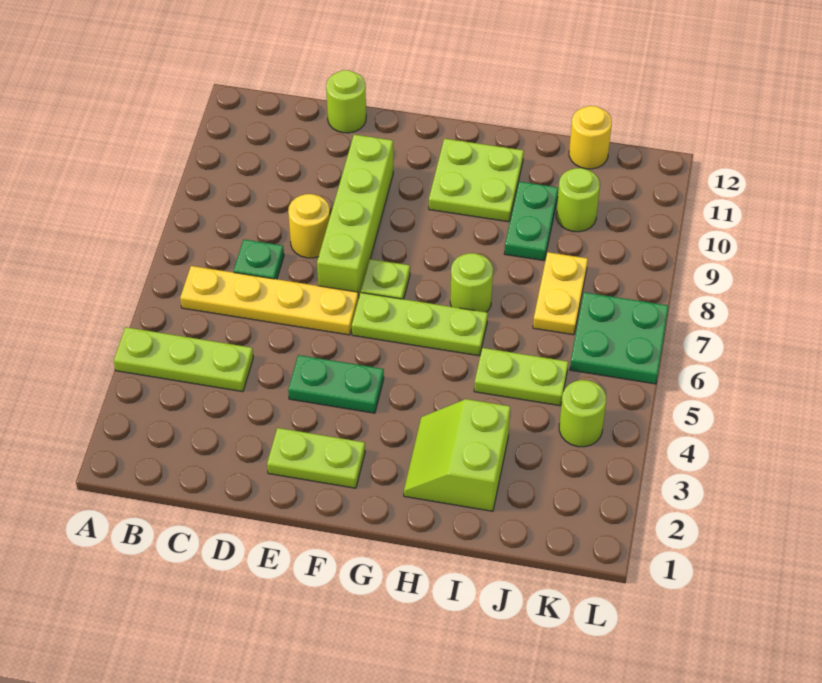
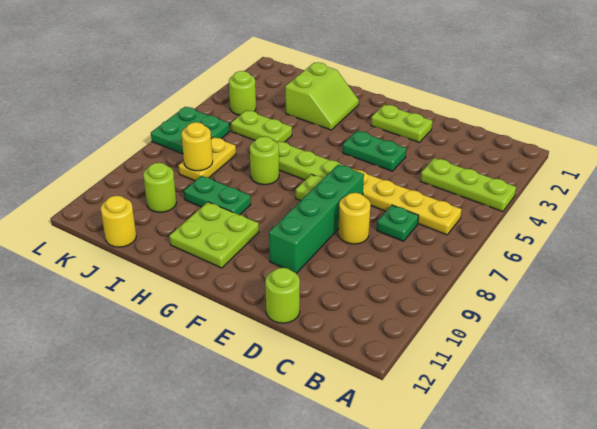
lime brick E7:E10 level 1 -> green brick E7:E10 level 1
green plate I9:I10 level 1 -> green plate H9:I9 level 1
none -> yellow round brick J8 level 2

